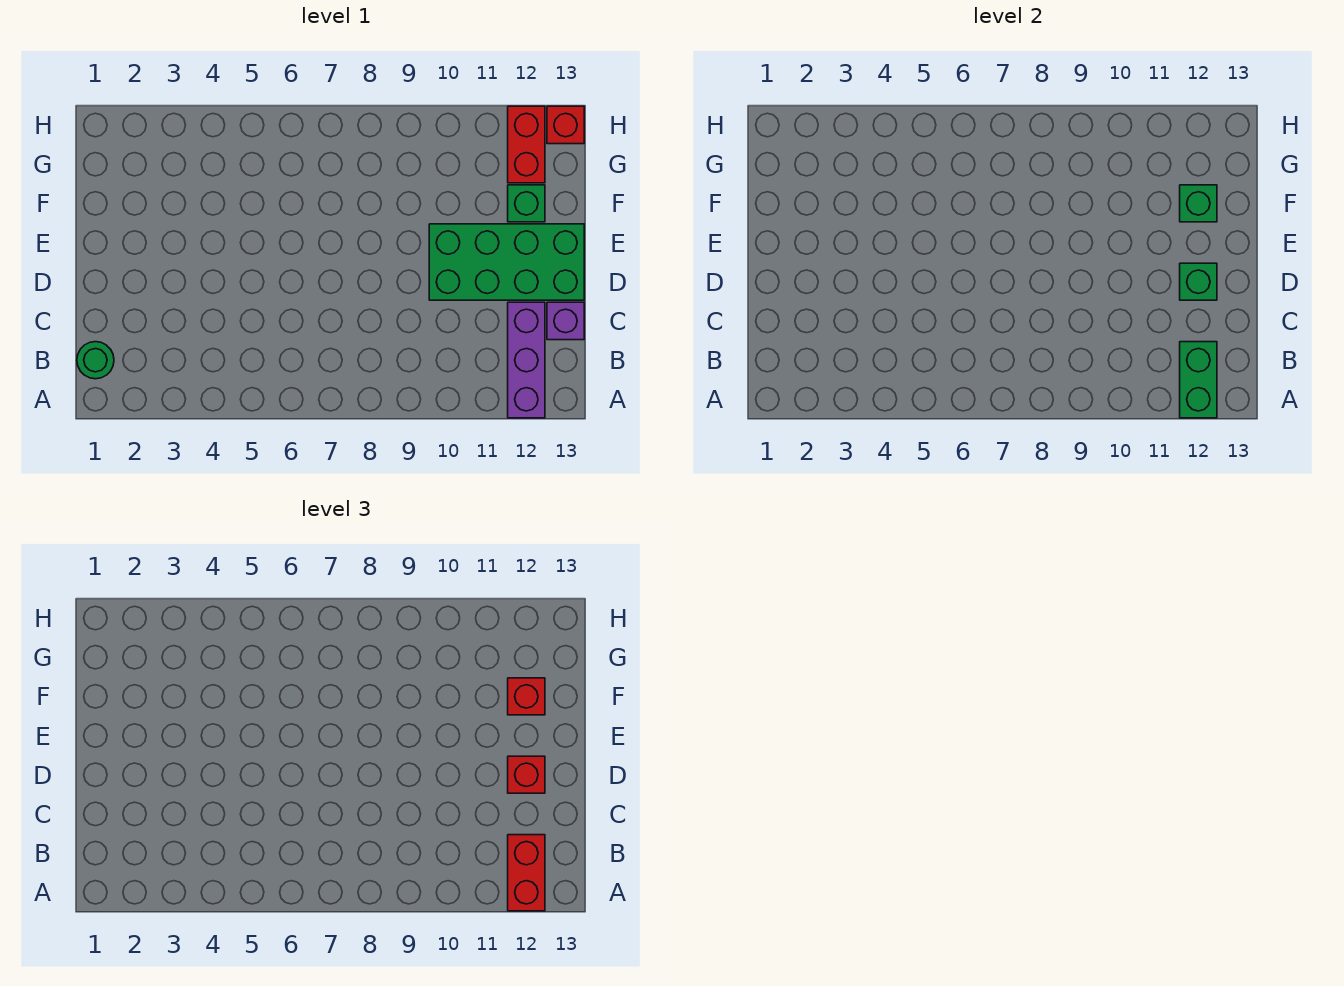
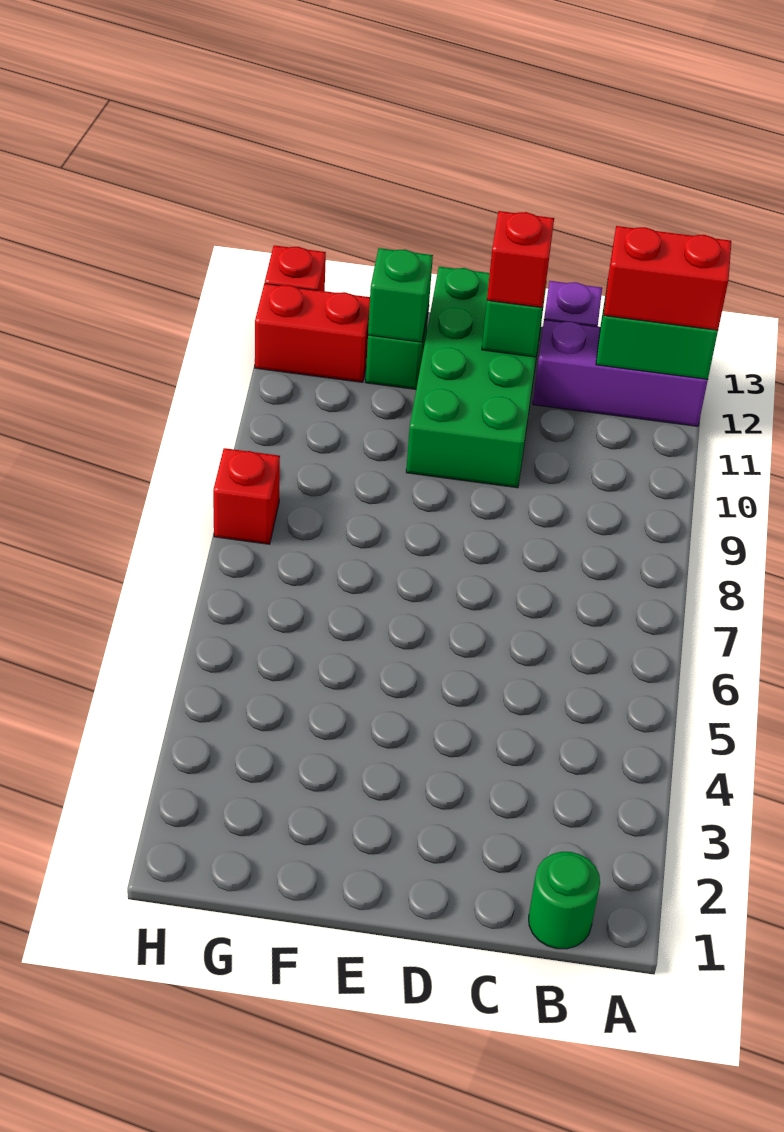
red brick F12 level 3 -> red brick H8 level 1

